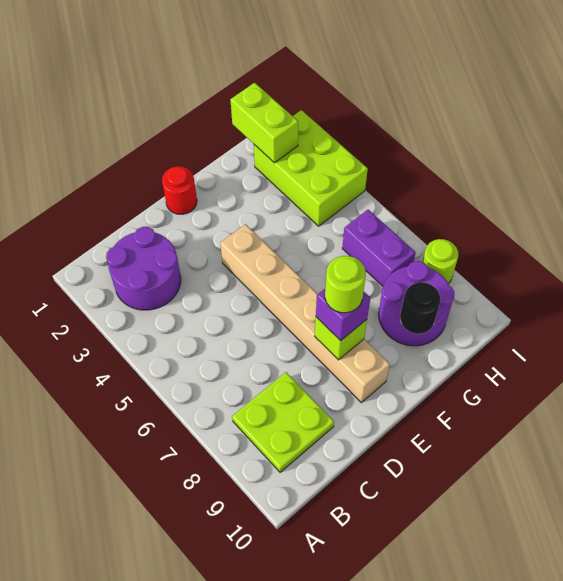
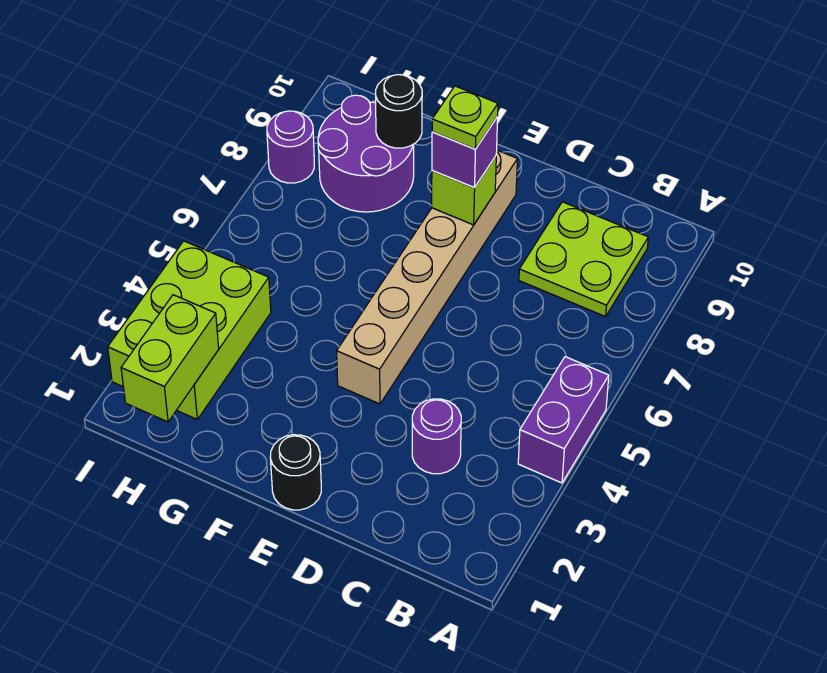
purple round brick B2:C3 level 1 -> purple round brick C3 level 1
red round brick E1 level 1 -> black round brick E1 level 1
lime round brick E8 level 4 -> lime plate E8 level 4
purple brick H6:H7 level 1 -> purple brick A4:A5 level 1
lime round brick I8 level 1 -> purple round brick I8 level 1

